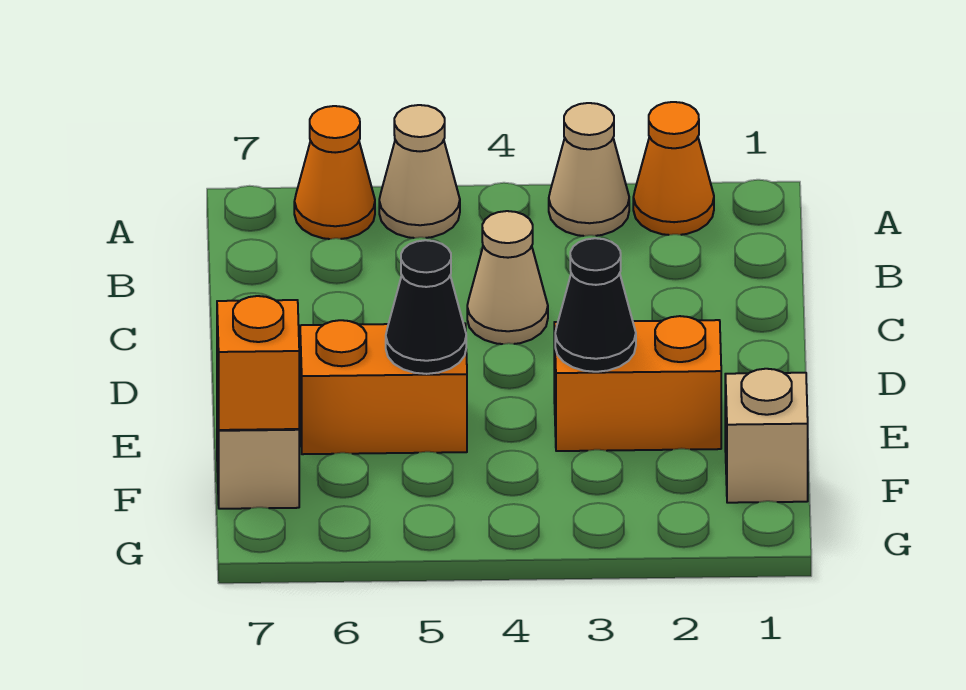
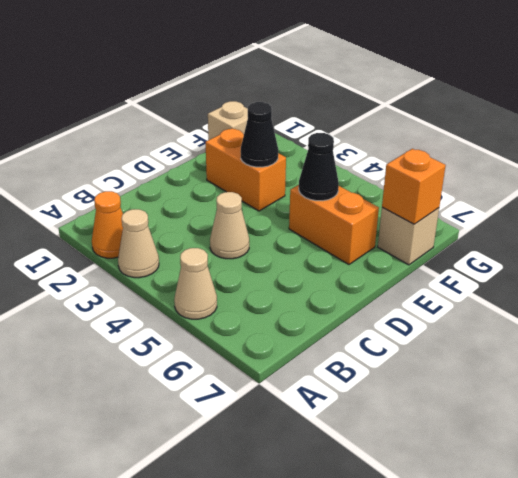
orange cone A6 level 1 -> none

